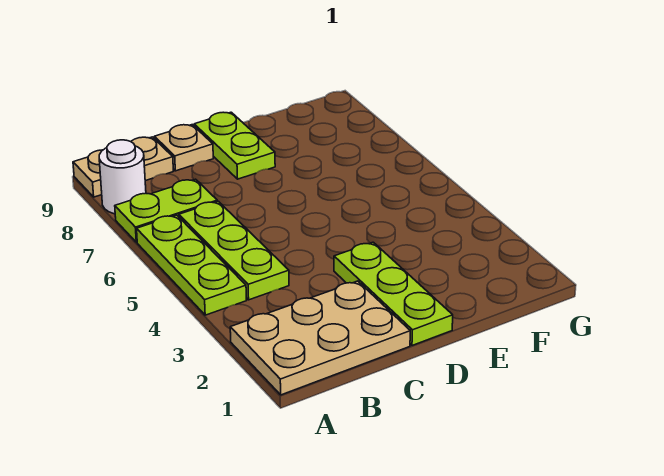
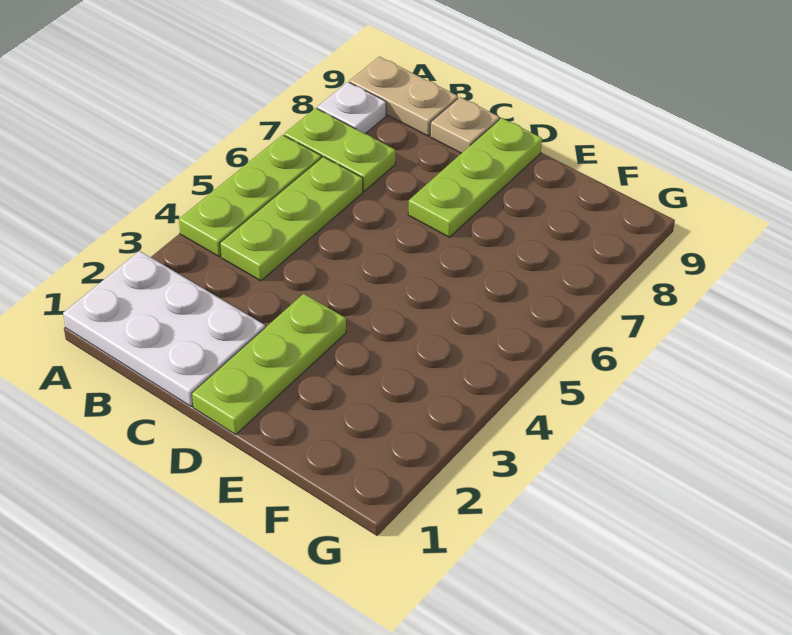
tan plate A1:C2 level 1 -> white plate A1:C2 level 1
white round brick A8 level 1 -> white plate A8 level 1
lime plate D8:D9 level 1 -> lime plate D7:D9 level 1

